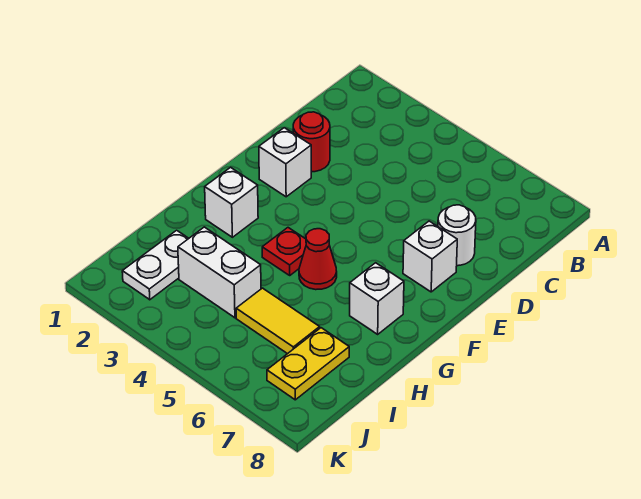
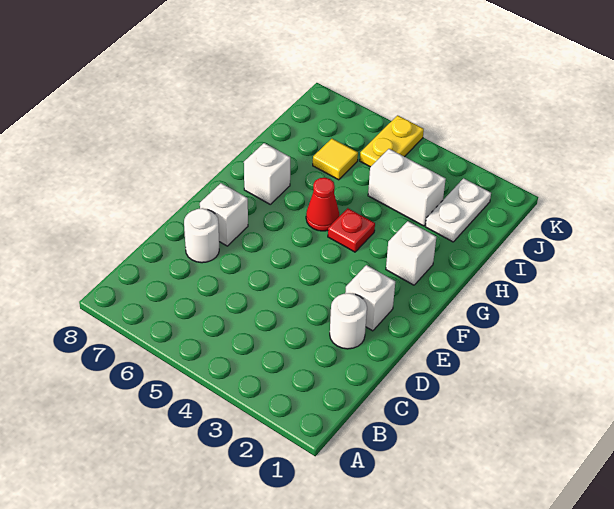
red round brick D2 level 1 -> white round brick D2 level 1
yellow tile I5:I6 level 1 -> yellow tile I6 level 1
yellow plate I7:J7 level 1 -> yellow plate J5:K5 level 1

